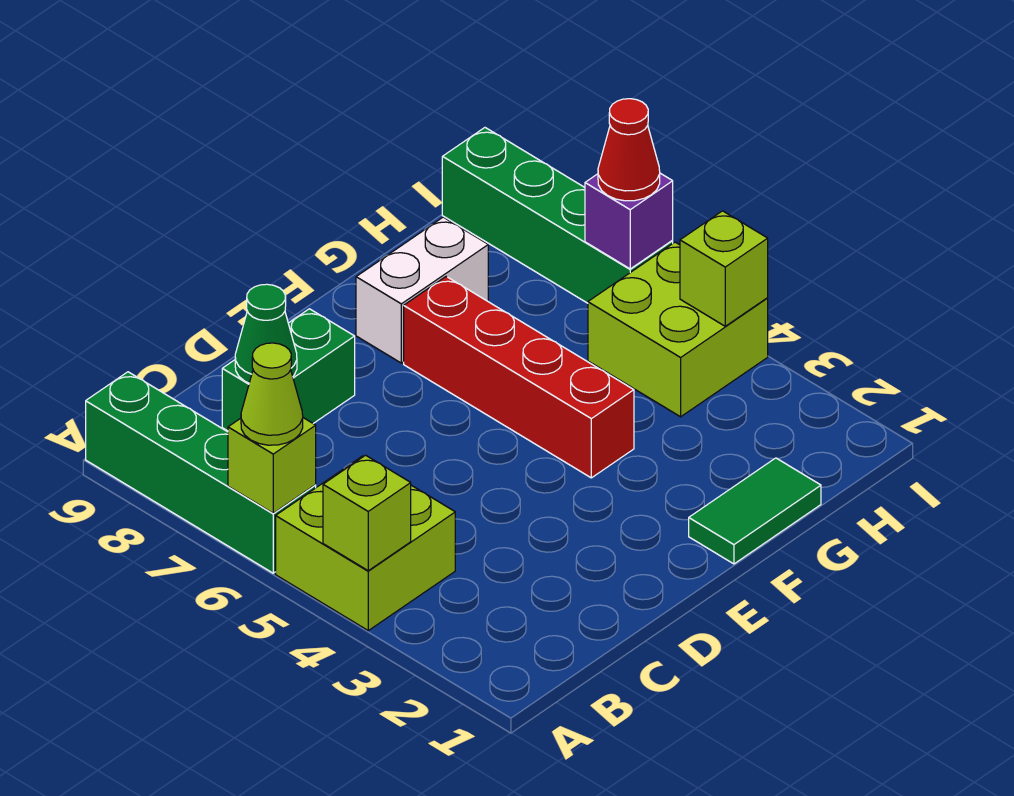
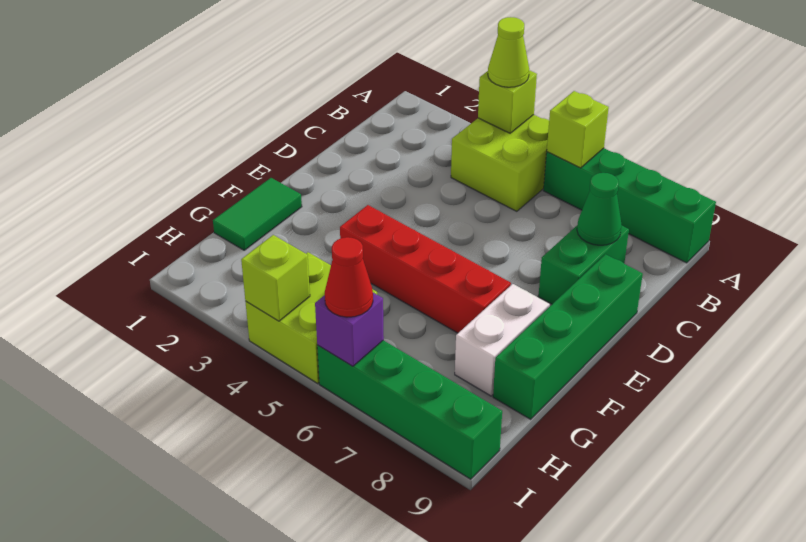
lime cone A6 level 3 -> lime cone A4 level 3
none -> green brick D9:G9 level 1

